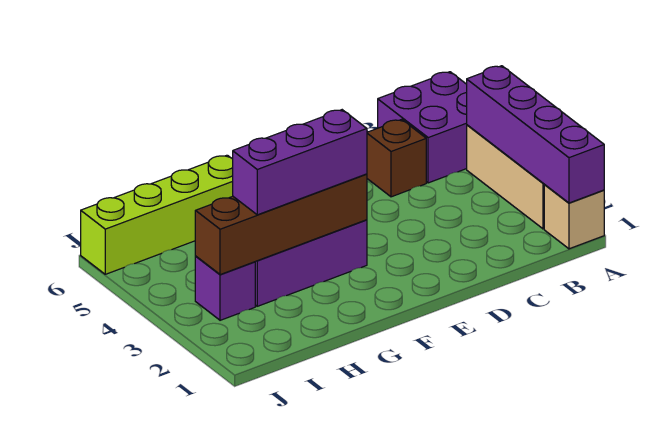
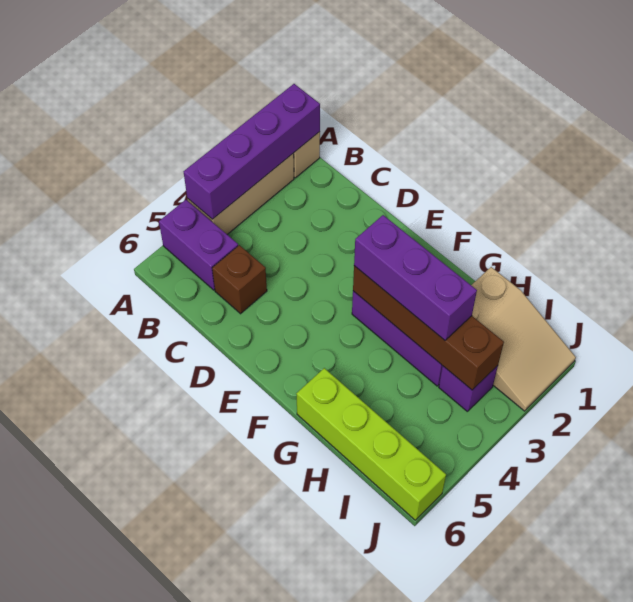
purple brick A5:B6 level 1 -> purple brick A5:B5 level 1
none -> tan slope H1:J2 level 1 top H

